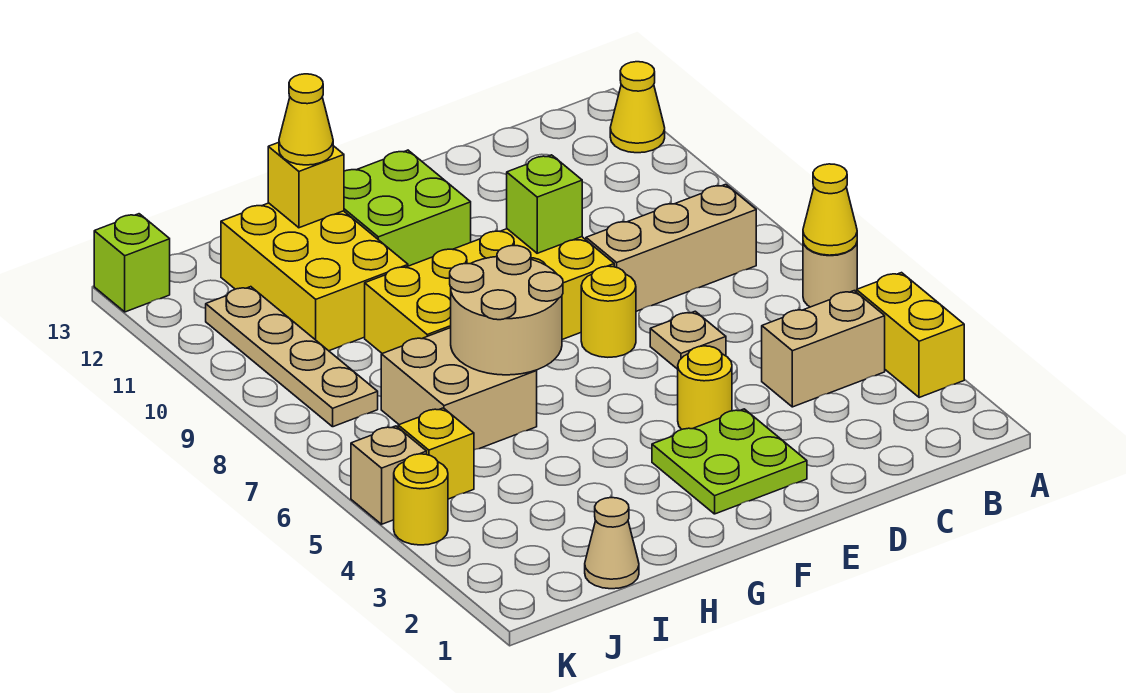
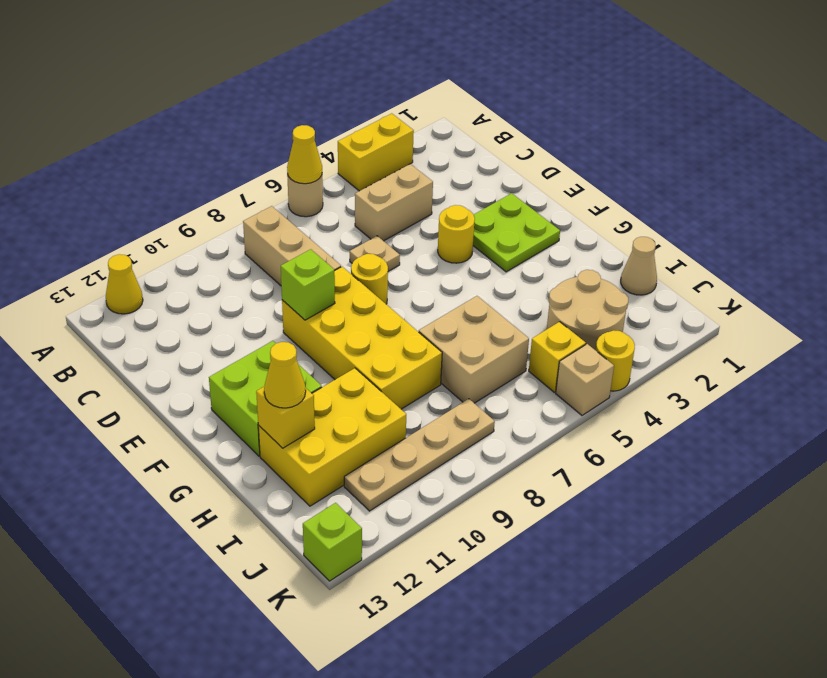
tan brick B4:C4 level 1 -> tan brick C4:C5 level 1
tan round brick G6:H7 level 2 -> tan round brick I3:J4 level 1

